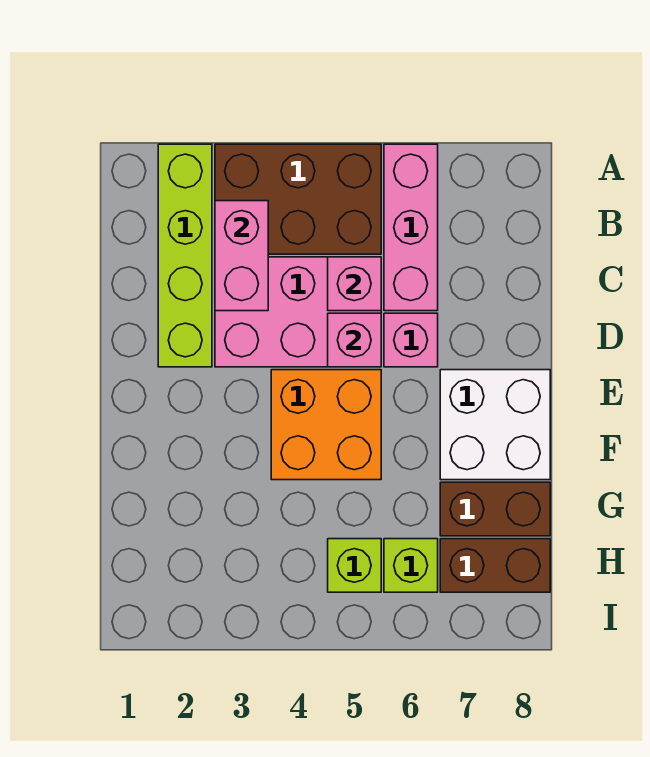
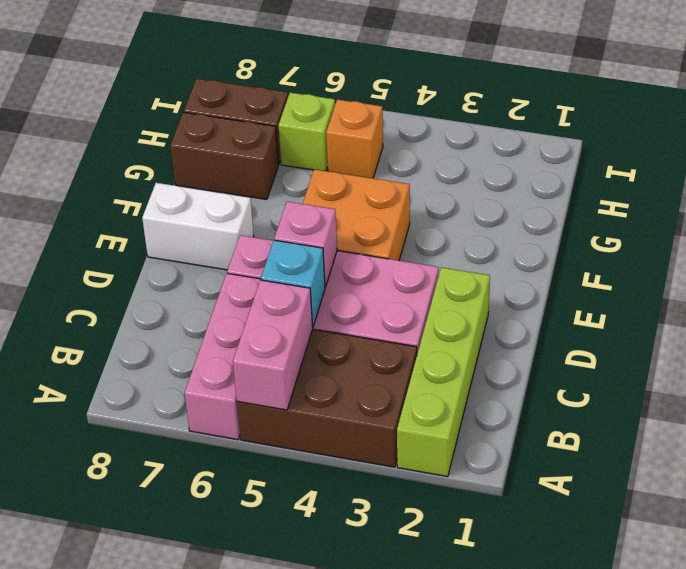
pink brick B3:C3 level 2 -> pink brick A5:B5 level 2
pink brick C5 level 2 -> cyan brick C5 level 2
white brick E7:F8 level 1 -> white brick E7:E8 level 1
lime brick H5 level 1 -> orange brick H5 level 1

